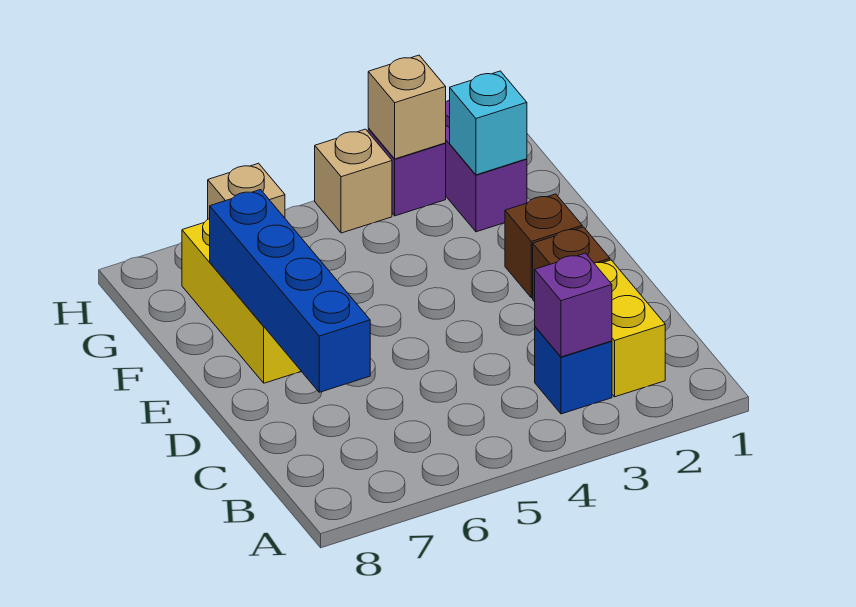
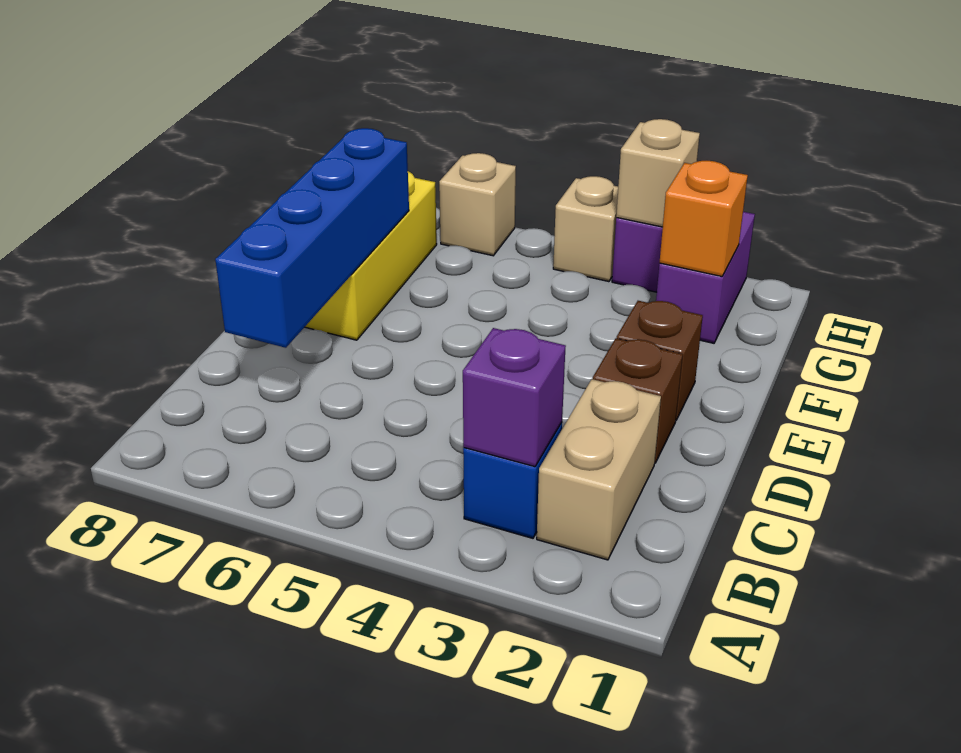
yellow brick B2:C2 level 1 -> tan brick B2:C2 level 1
cyan brick G2 level 2 -> orange brick G2 level 2

